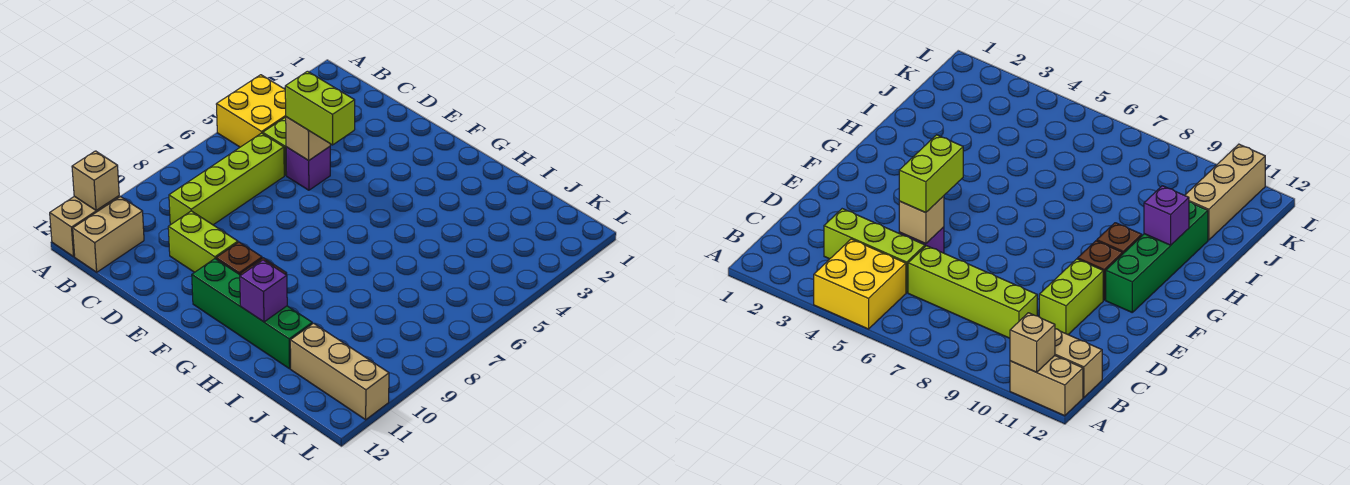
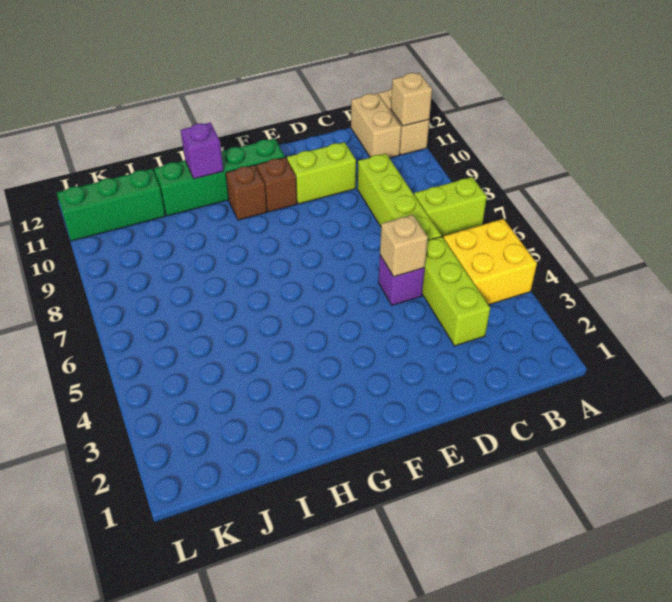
lime brick D5:E5 level 3 -> lime brick A7:B7 level 1
tan brick J11:L11 level 1 -> green brick J11:L11 level 1

